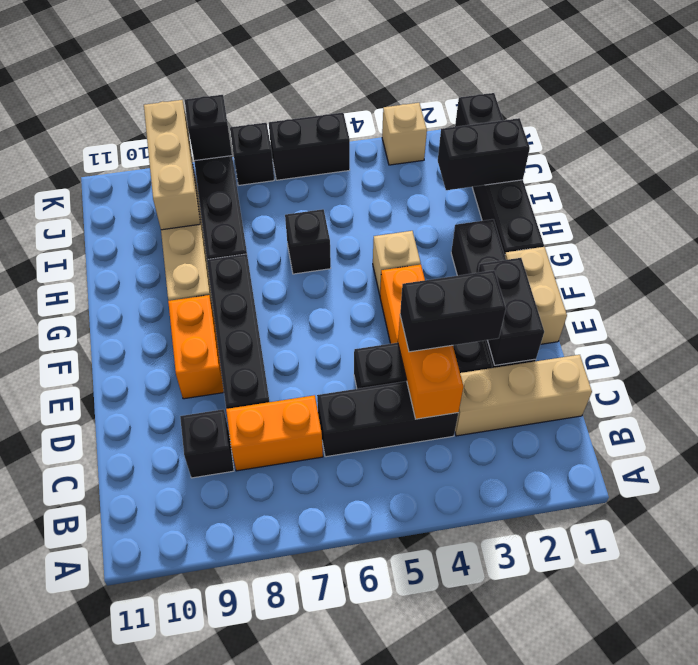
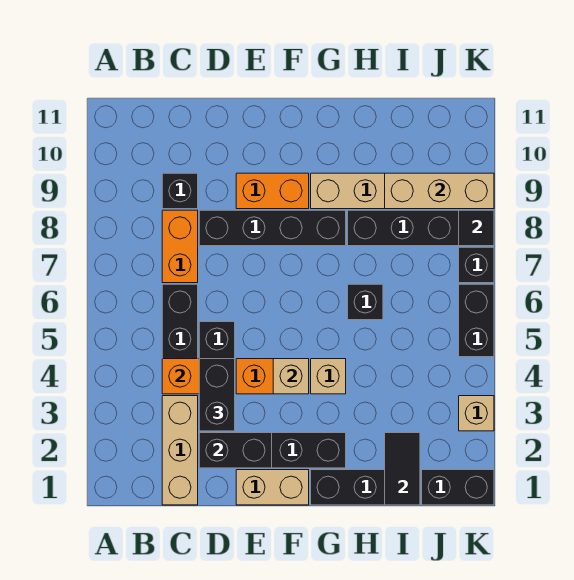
none -> tan brick F4 level 2
black brick I1:I2 level 2 -> black tile I1:I2 level 2
black brick K8 level 2 -> black tile K8 level 2

